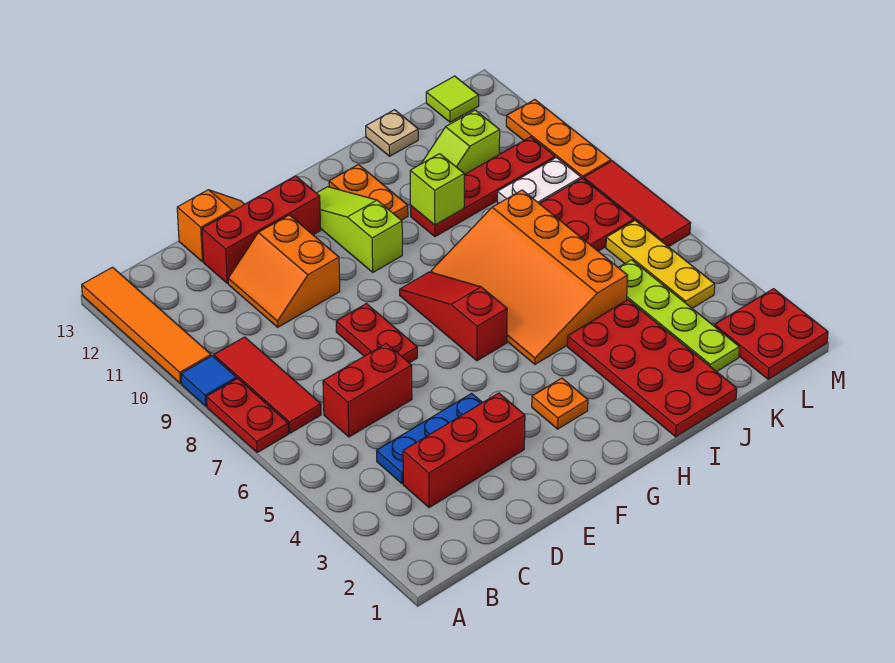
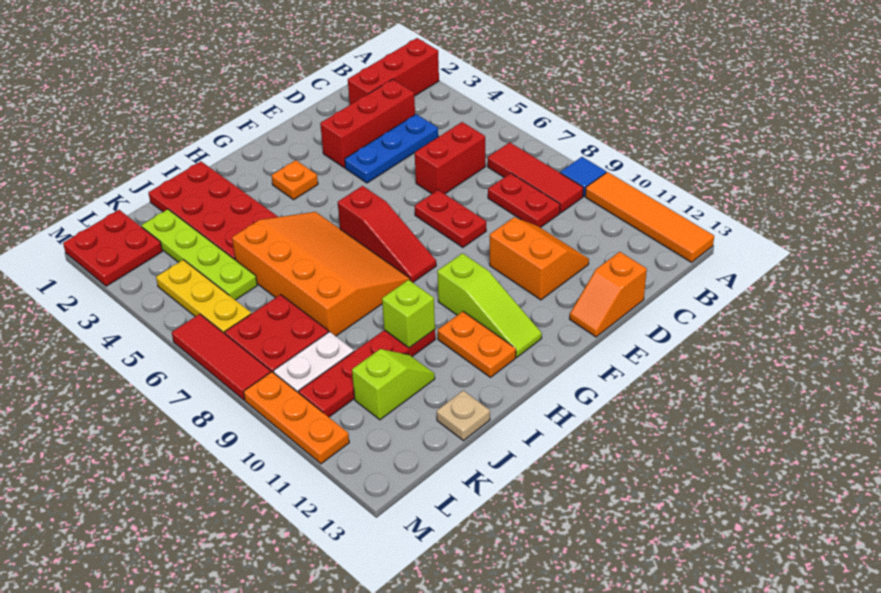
red plate A7:A8 level 1 -> red plate C8:C9 level 1
red brick D12:F12 level 1 -> red brick A2:C2 level 1
lime tile L13 level 1 -> none

